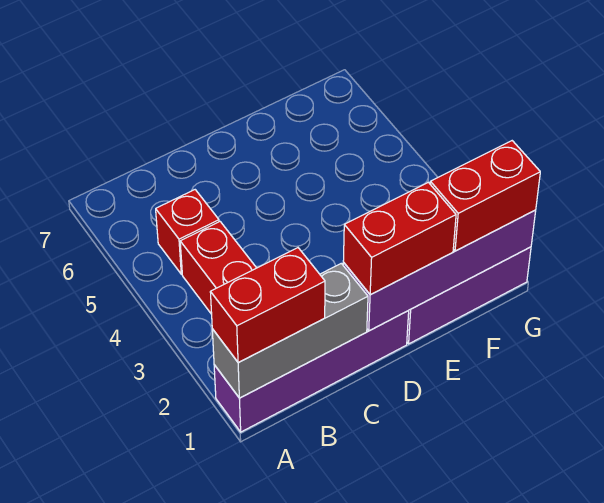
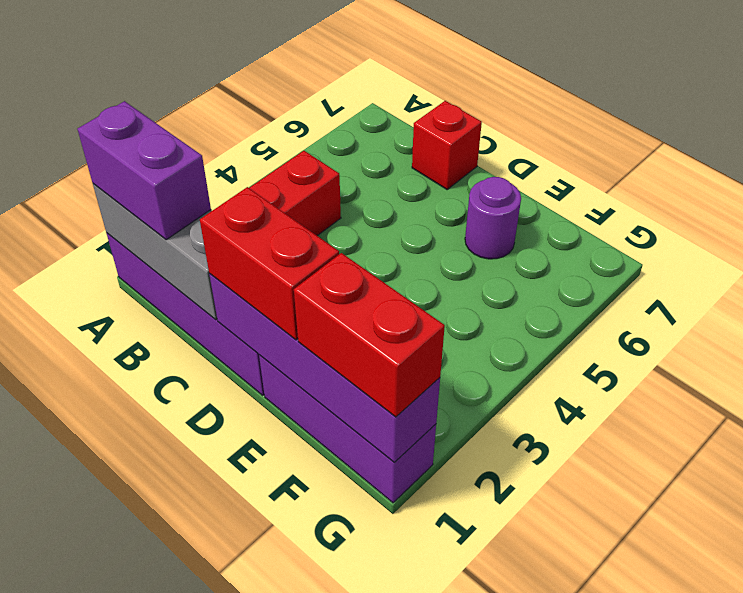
red brick A1:B1 level 3 -> purple brick A1:B1 level 3
red brick B5 level 1 -> red brick C7 level 1
none -> purple round brick E6 level 1

